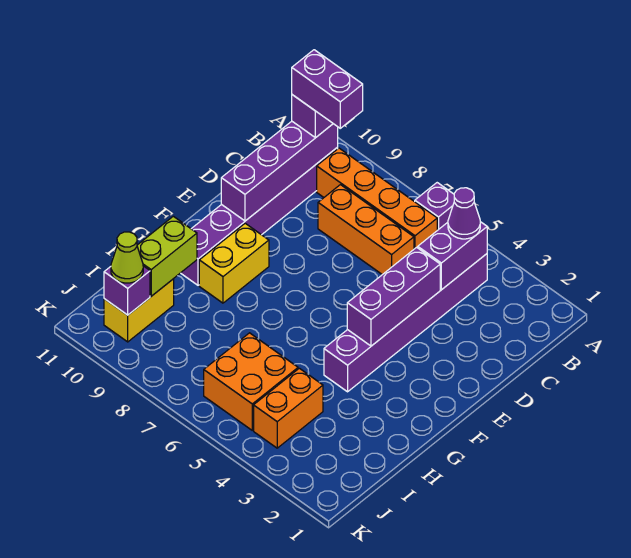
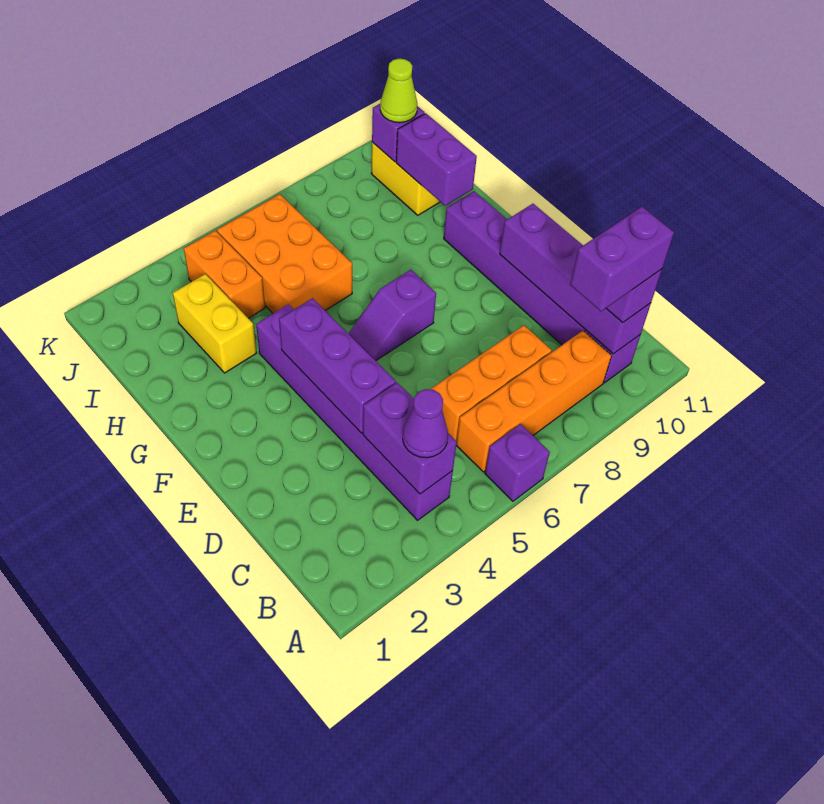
none -> purple slope F6:F7 level 1 top 7
yellow brick F9:G9 level 1 -> yellow brick H3:I3 level 1
lime brick H10:I10 level 2 -> purple brick H10:I10 level 2
orange brick I5:J6 level 1 -> orange brick H5:J6 level 1

